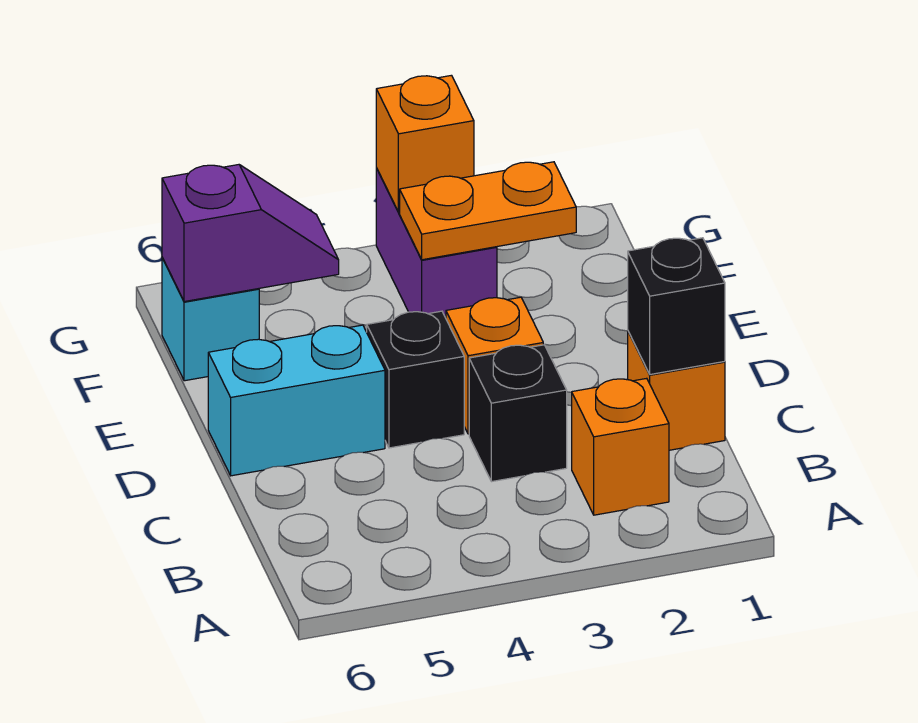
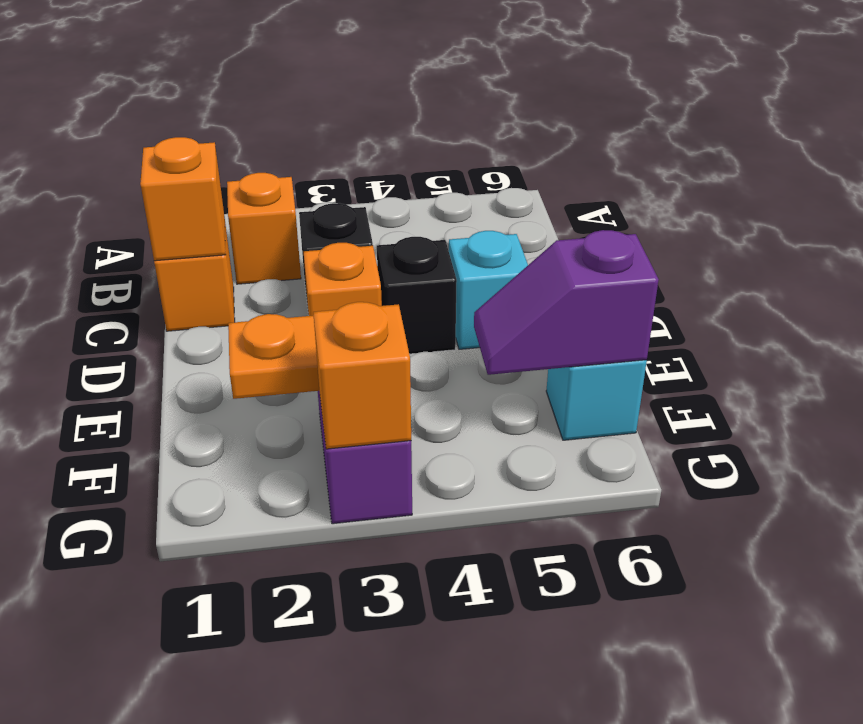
black brick C1 level 2 -> orange brick C1 level 2
cyan brick D5:D6 level 1 -> cyan brick D5 level 1

